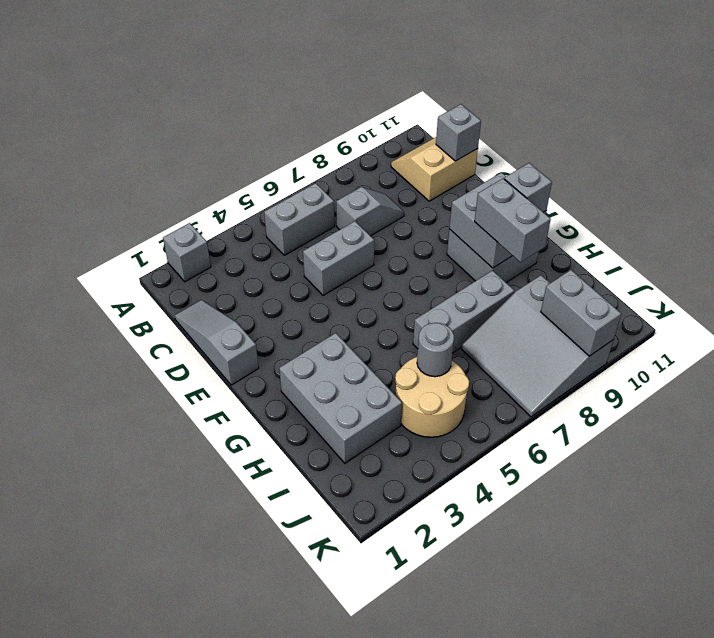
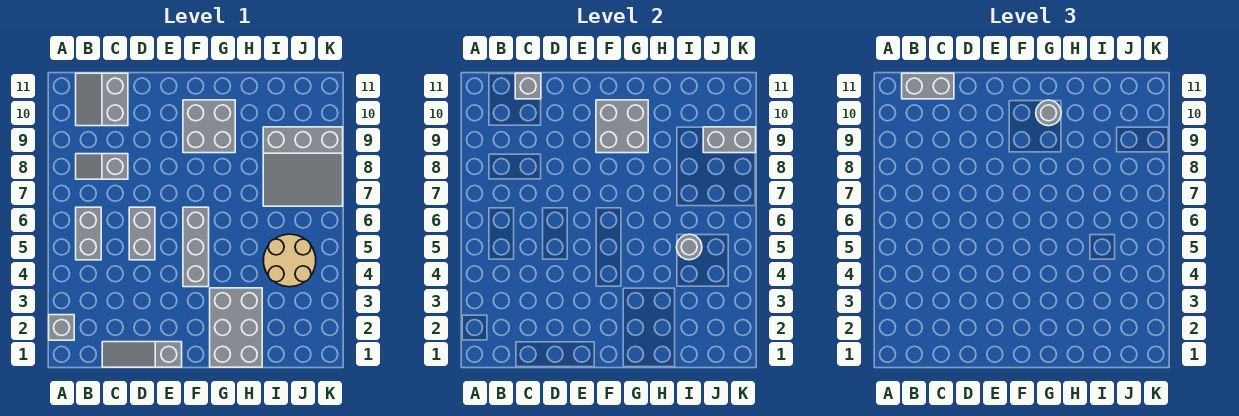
tan slope B10:C11 level 1 top C -> grey slope B10:C11 level 1 top C
grey slope C7:C8 level 1 top 7 -> grey slope B8:C8 level 1 top C
grey brick G2:I3 level 1 -> grey brick G1:H3 level 1
grey brick G9:H9 level 3 -> grey brick B11:C11 level 3
grey brick G10 level 3 -> grey round brick G10 level 3
grey brick H6:H8 level 1 -> grey brick F4:F6 level 1

